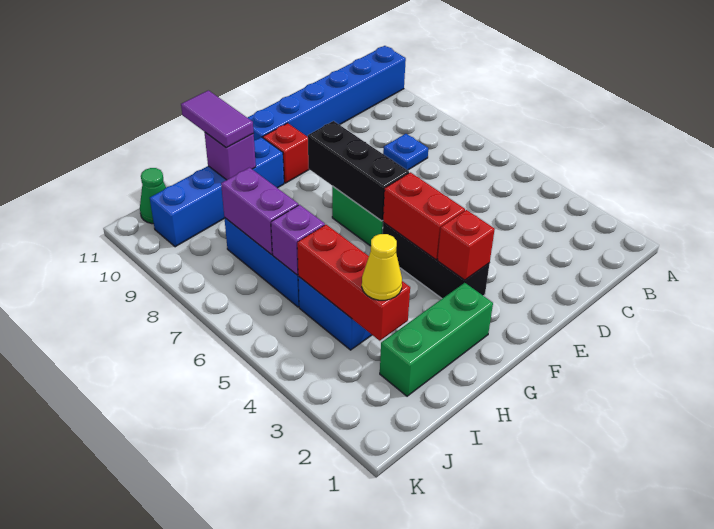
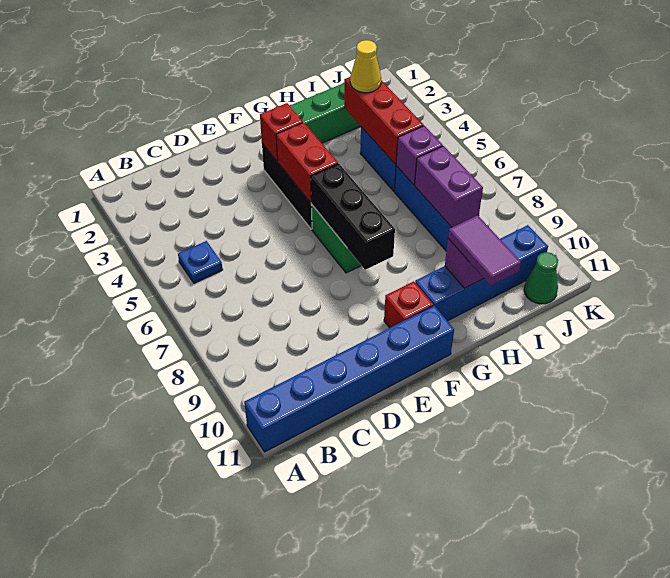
blue plate C8 level 1 -> blue plate B5 level 1

